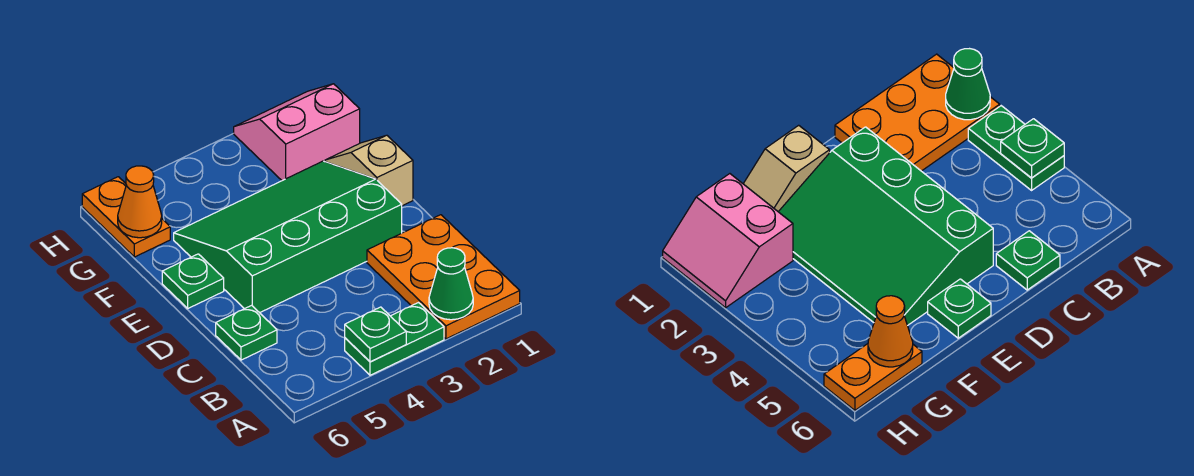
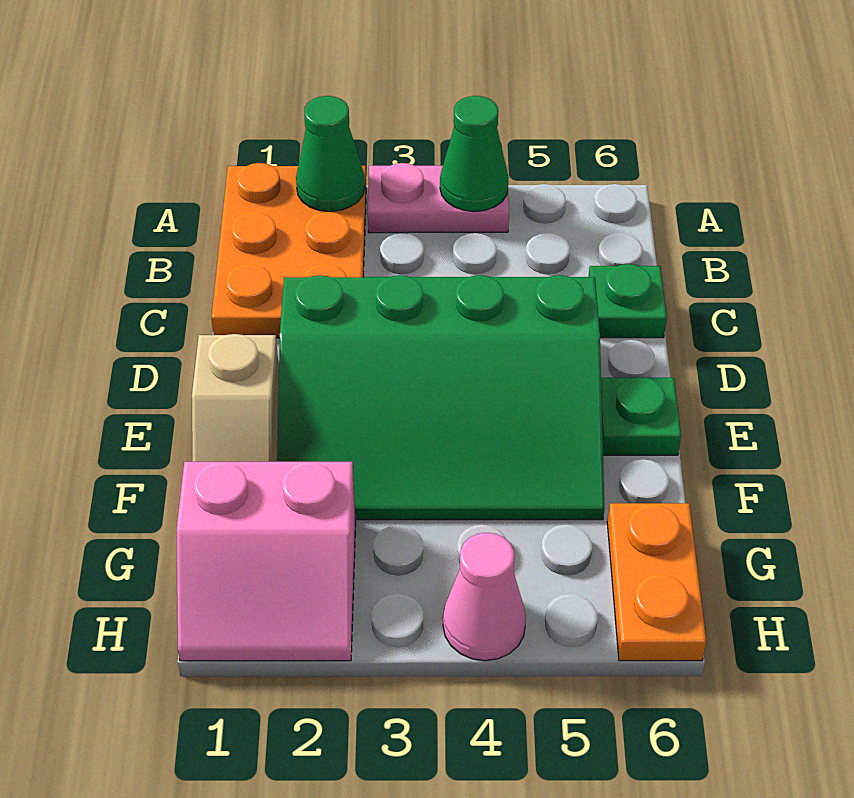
green plate A3:A4 level 1 -> pink plate A3:A4 level 1
green plate A4 level 2 -> green cone A4 level 2
orange cone G6 level 2 -> none
none -> pink cone H4 level 1

